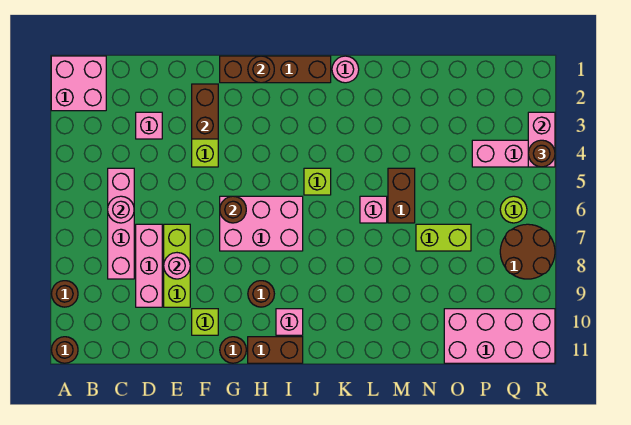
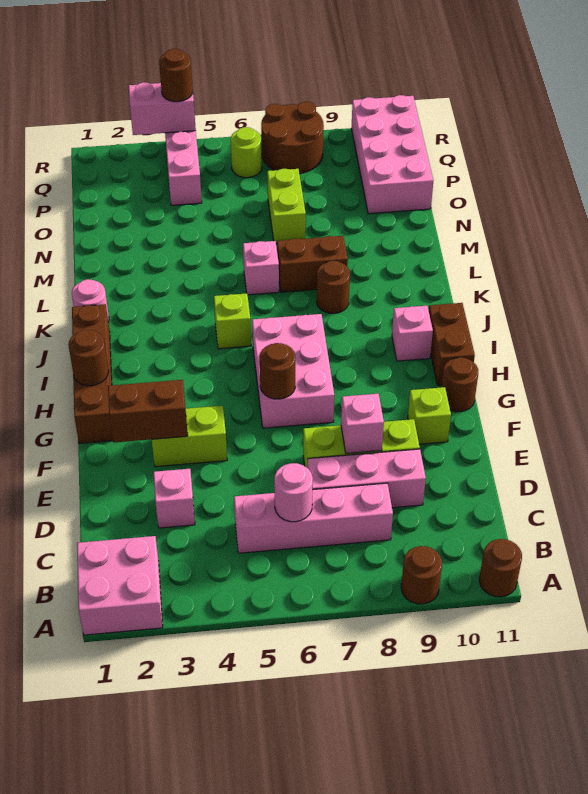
pink round brick E8 level 2 -> pink brick E8 level 2
brown round brick H9 level 1 -> brown round brick K8 level 1
brown brick M5:M6 level 1 -> brown brick L7:L8 level 1

